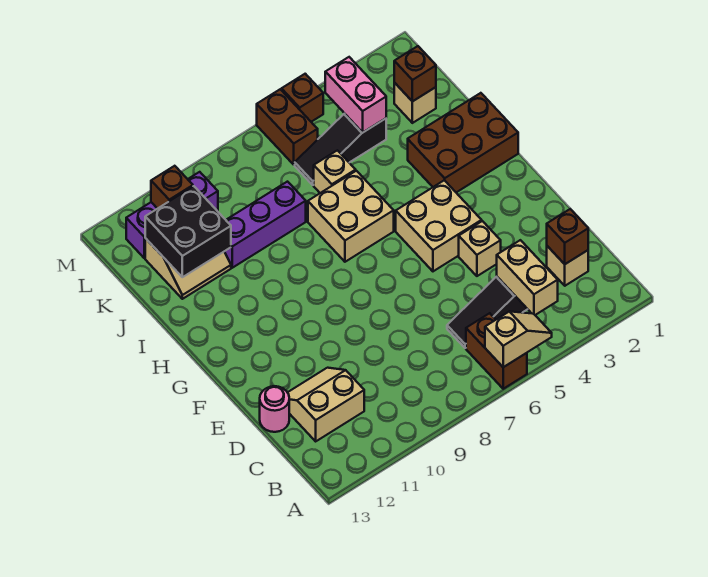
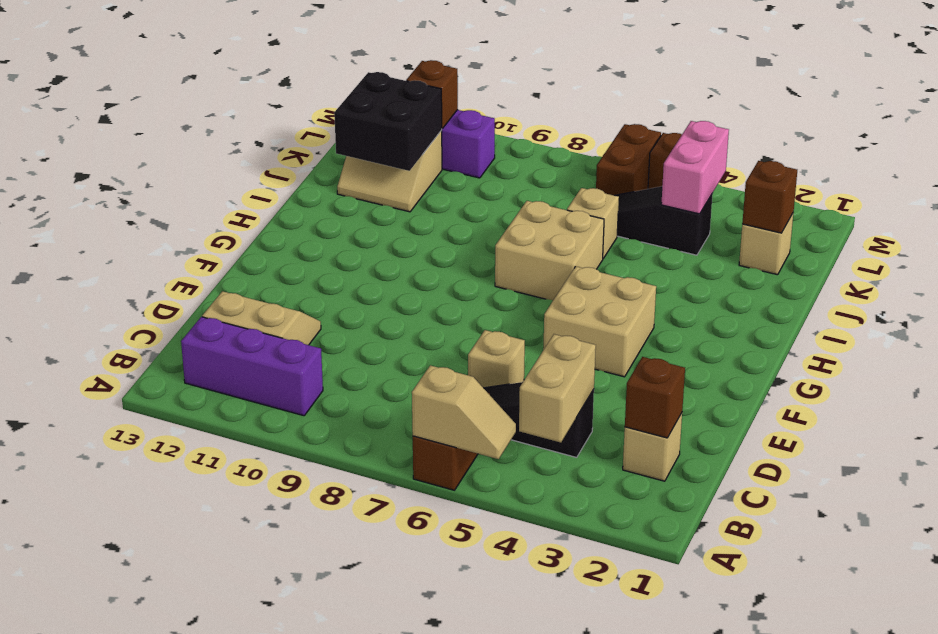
pink round brick D13 level 1 -> none
tan brick E4 level 1 -> tan brick D6 level 1
brown brick H1:I3 level 1 -> none
purple brick J8:J10 level 1 -> purple brick B10:B12 level 1

